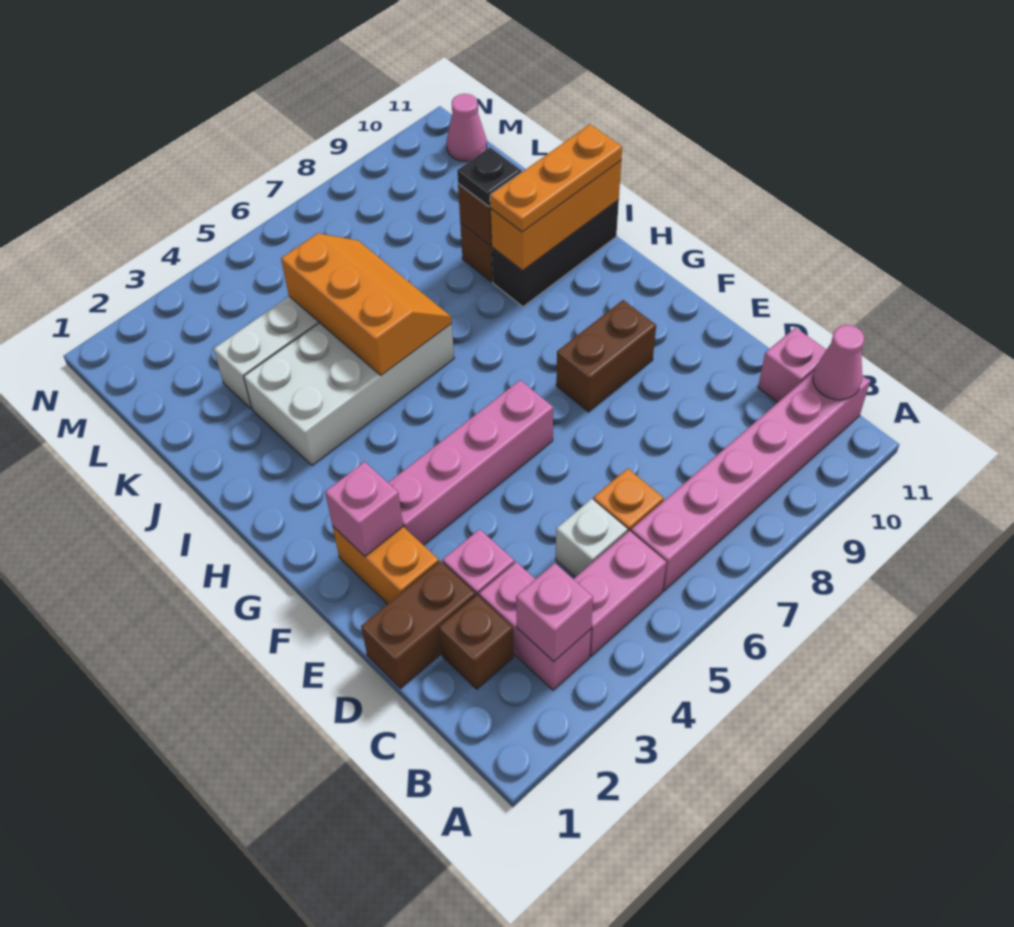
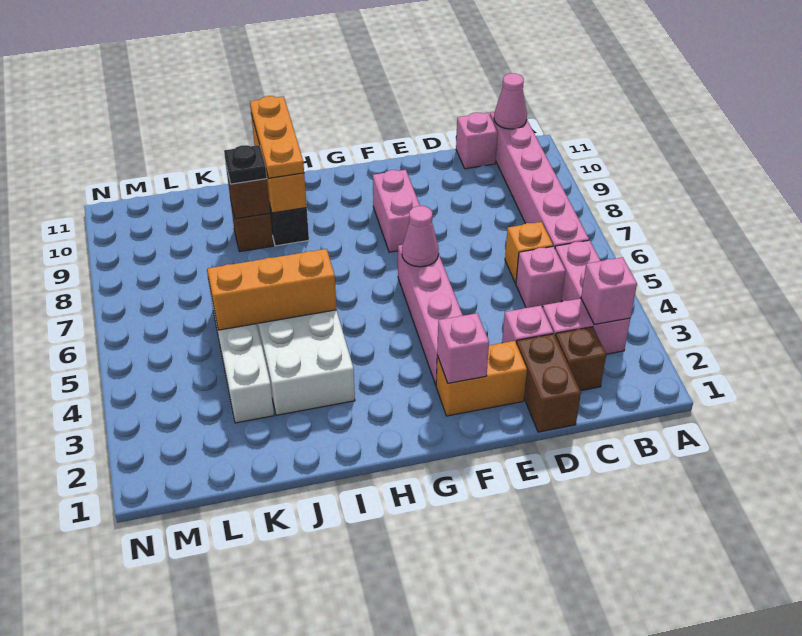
white brick C5 level 1 -> pink brick C5 level 1
brown brick F8:F9 level 1 -> pink brick F8:F9 level 1
pink cone M11 level 1 -> pink cone F6 level 2

